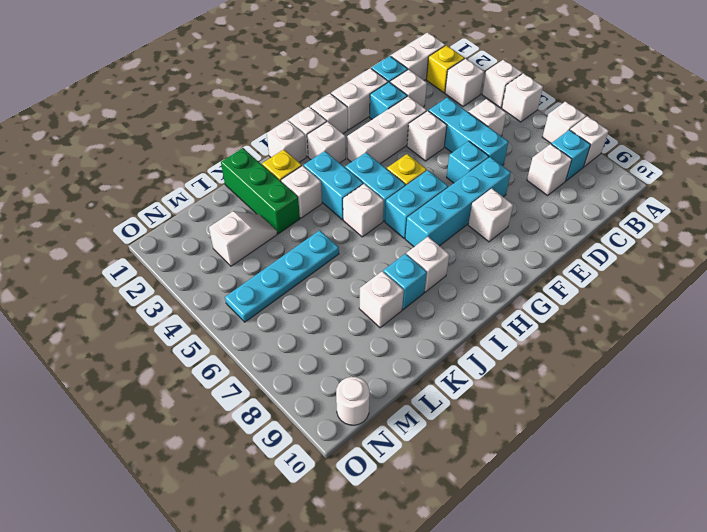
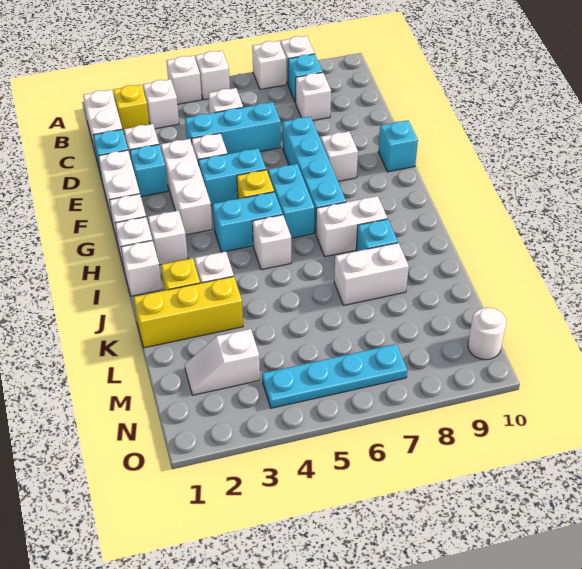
cyan brick E6 level 1 -> cyan brick F10 level 1
cyan brick I3:I4 level 1 -> cyan brick F4:F5 level 1
white brick I8 level 1 -> white brick I7:I8 level 1
green brick K1:K3 level 1 -> yellow brick K1:K3 level 1
cyan plate K5:N5 level 1 -> cyan plate N4:N7 level 1
white brick K8 level 1 -> white brick K7:K8 level 1
white slope L3:M3 level 1 top M -> white slope M2:M3 level 1 top 3

